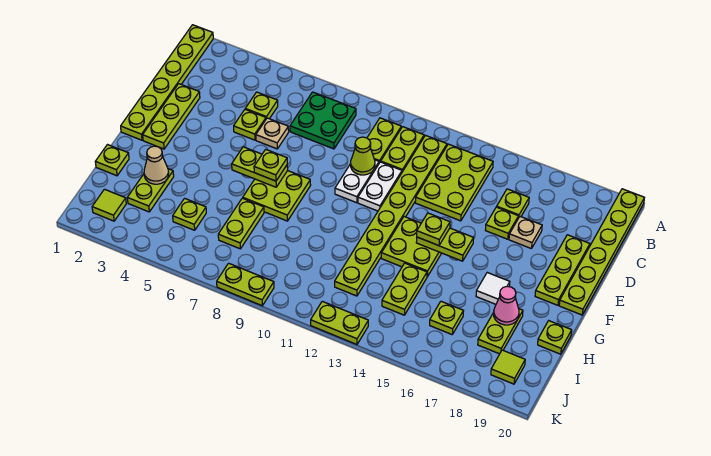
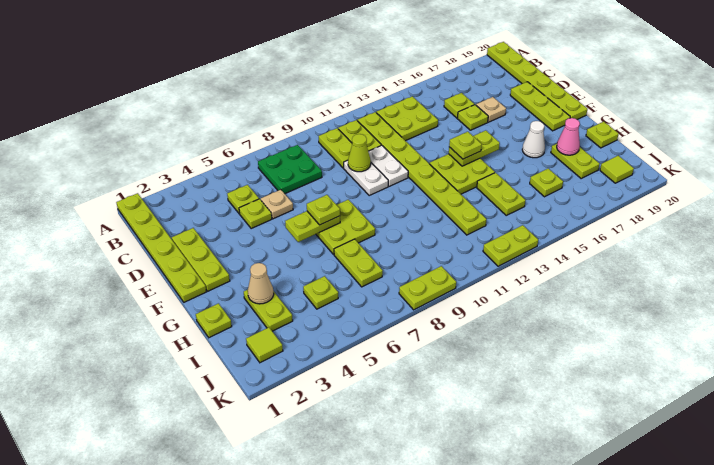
lime plate B13:D14 level 1 -> lime plate B13:C14 level 1
white tile G17 level 1 -> white cone G17 level 1

